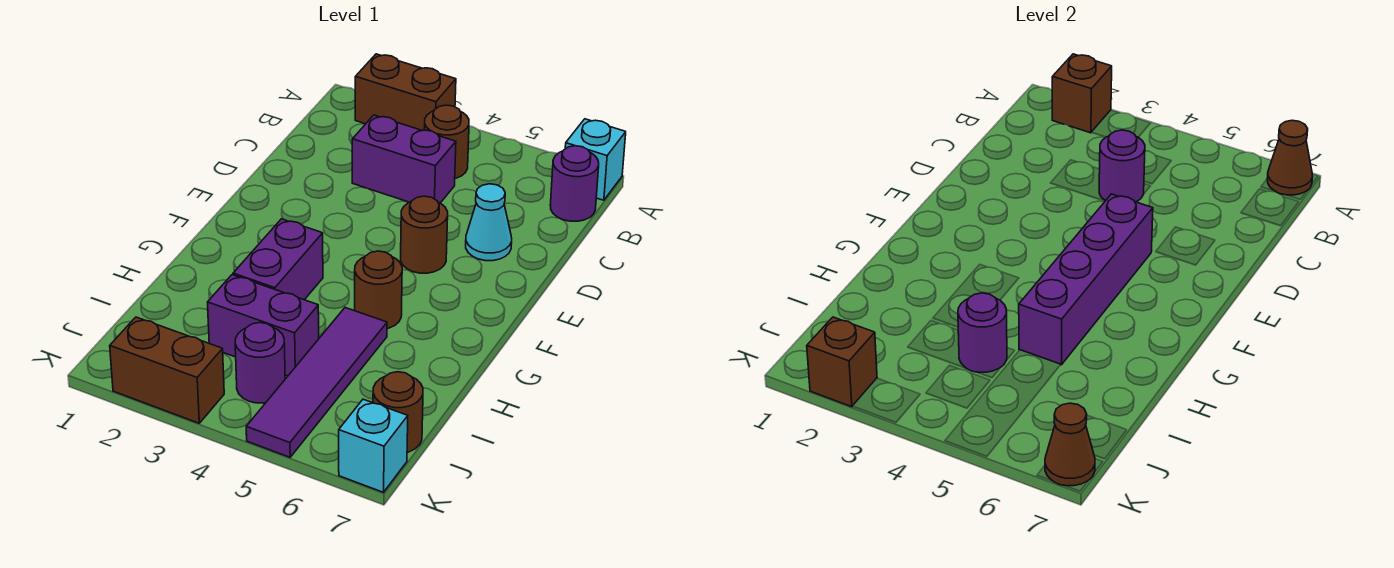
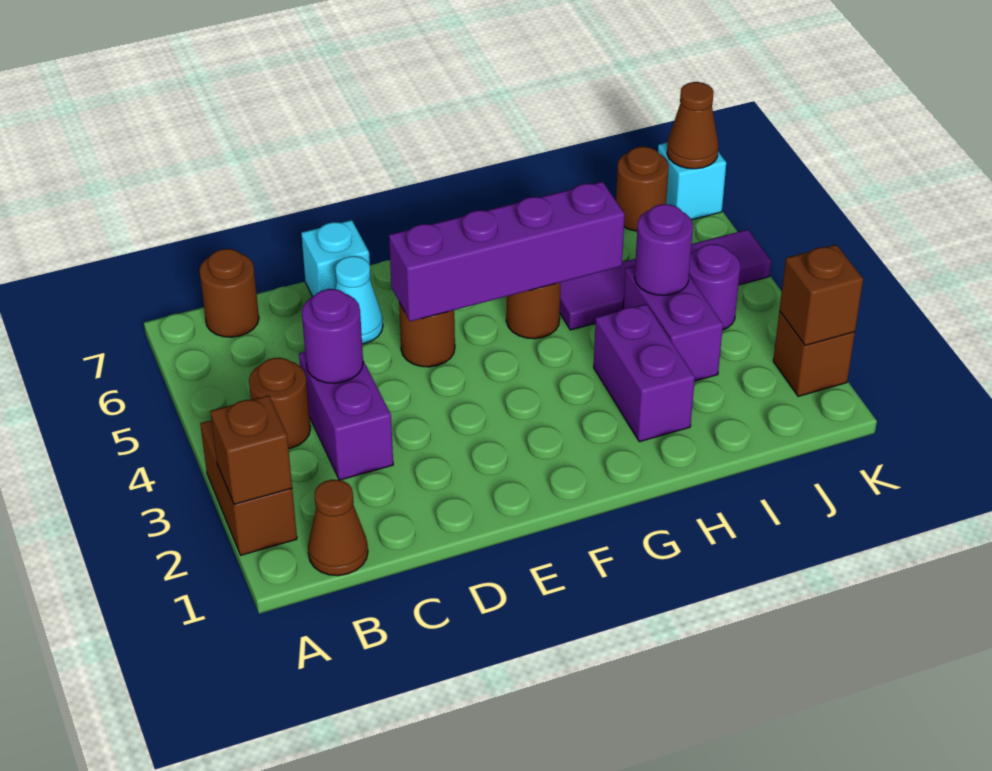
cyan brick A7 level 1 -> cyan brick D7 level 1
brown cone A7 level 2 -> brown cone B1 level 1
purple round brick B7 level 1 -> brown round brick B7 level 1
purple brick G3:H3 level 1 -> purple brick H2:H3 level 1
brown brick K2:K3 level 1 -> brown brick K2 level 1

